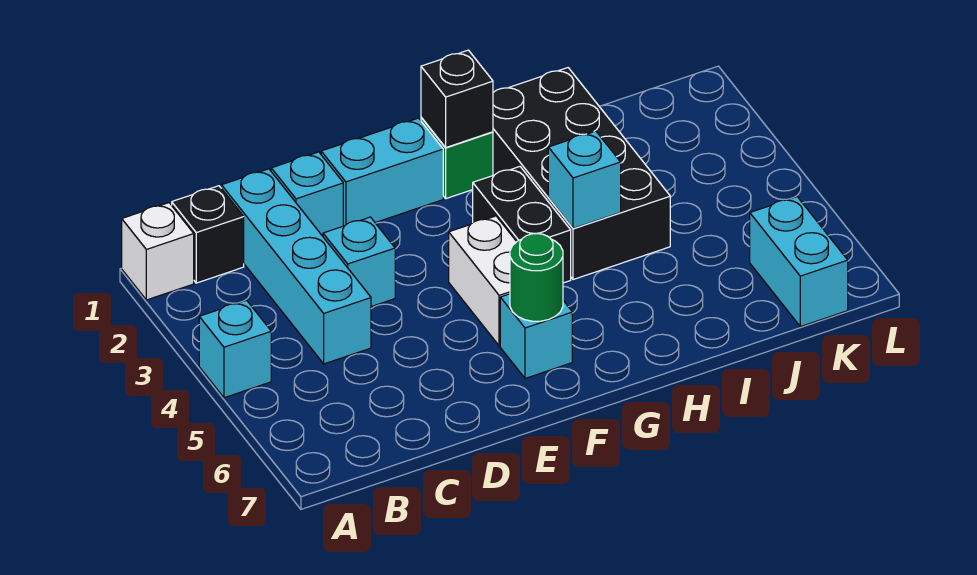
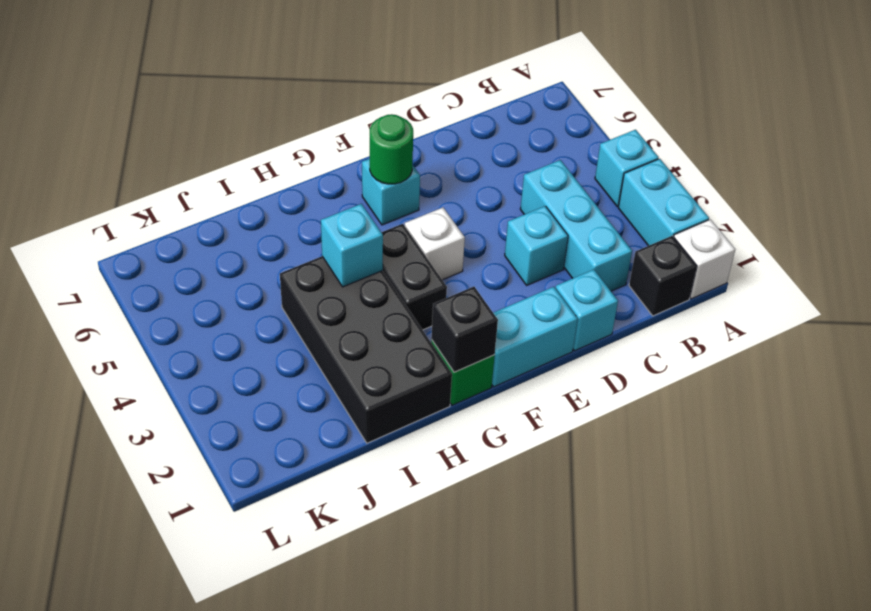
cyan brick C1:C4 level 1 -> cyan brick C2:C4 level 1
white brick F4:F5 level 1 -> white brick F4 level 1
cyan brick K6:K7 level 1 -> cyan brick A2:A3 level 1

